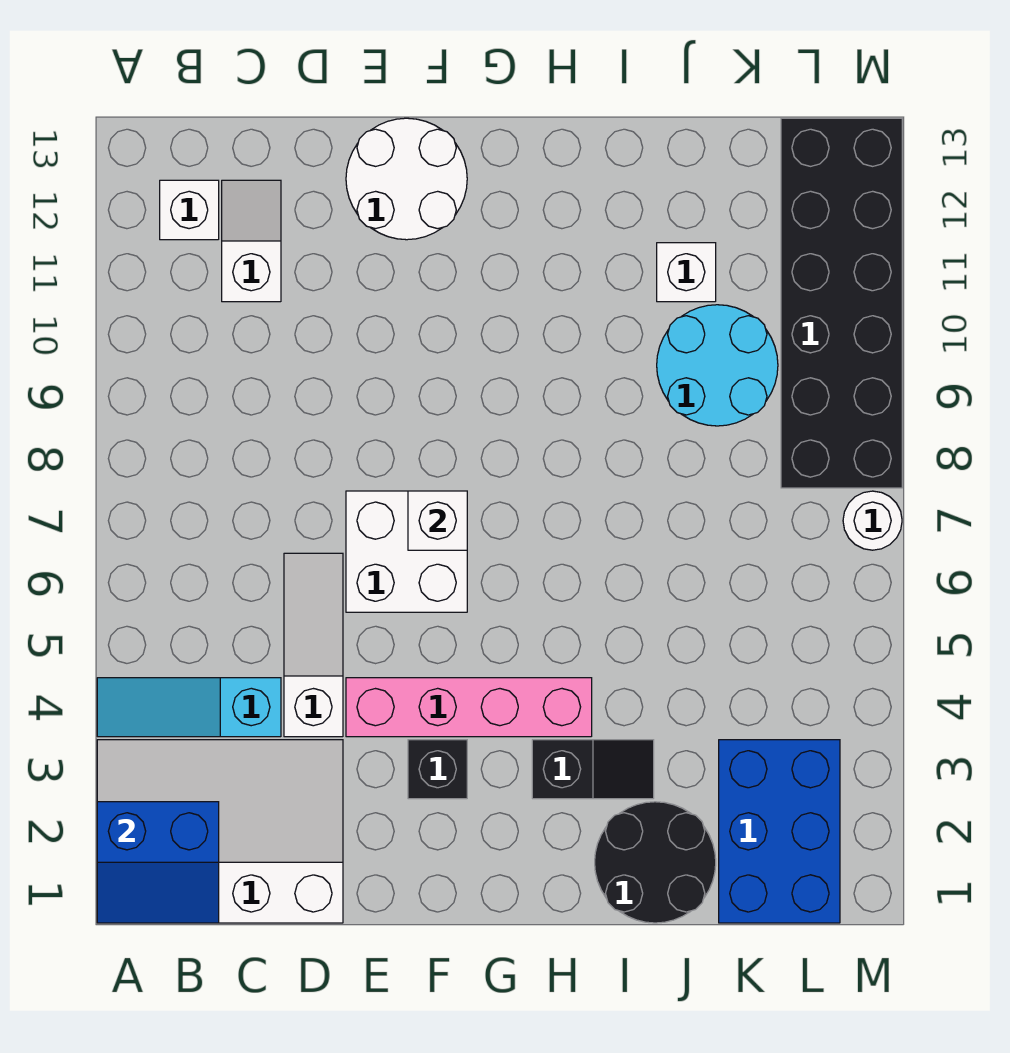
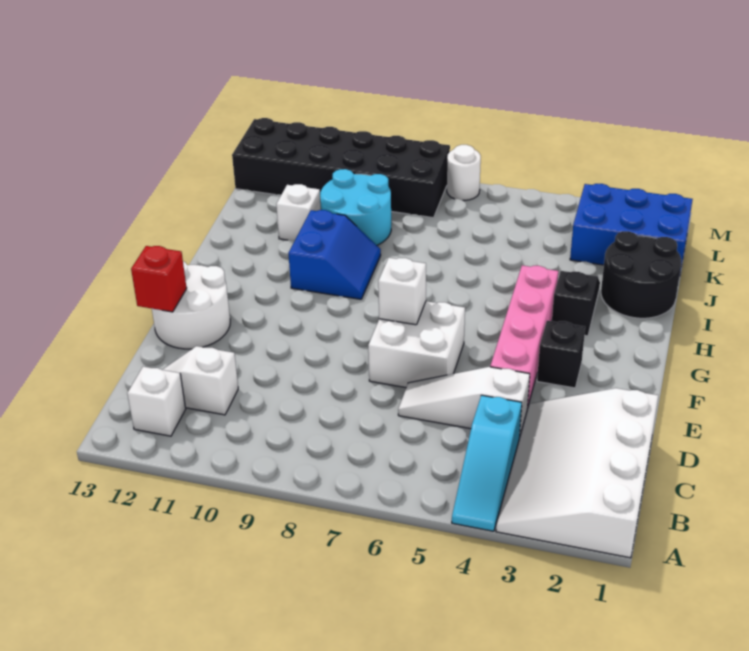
blue slope A1:B2 level 2 top 2 -> blue slope H9:I10 level 1 top 10
none -> red brick E13 level 2

